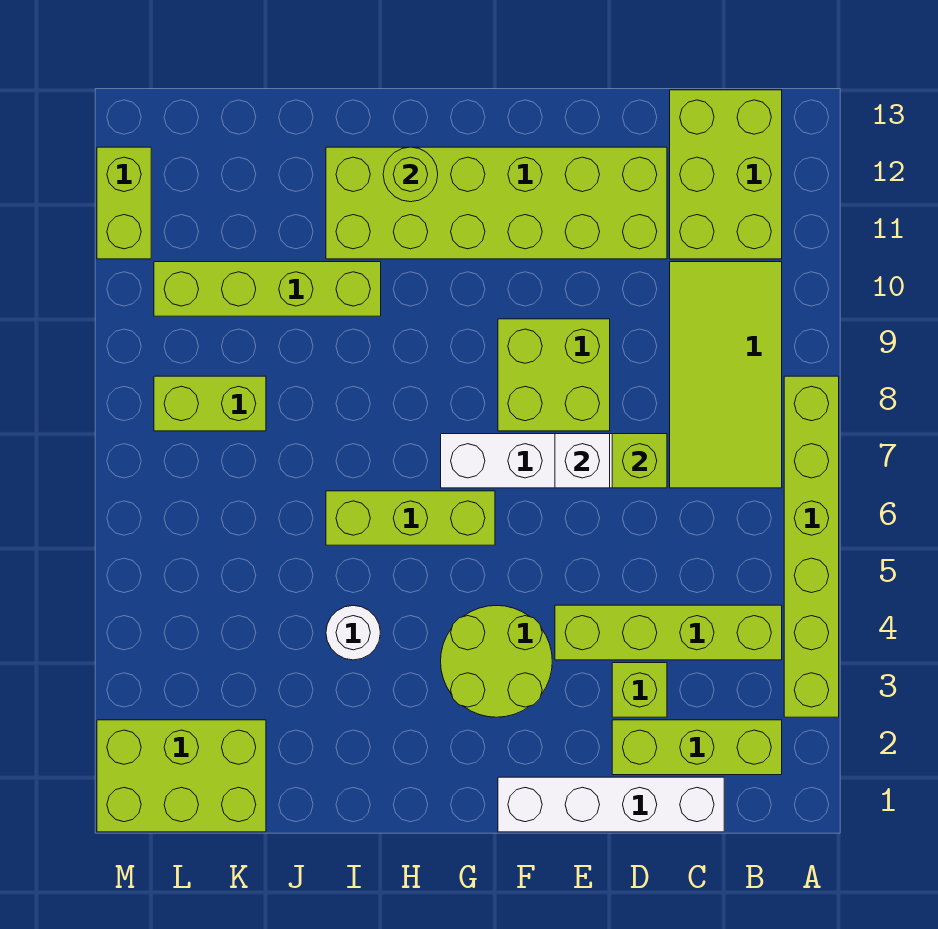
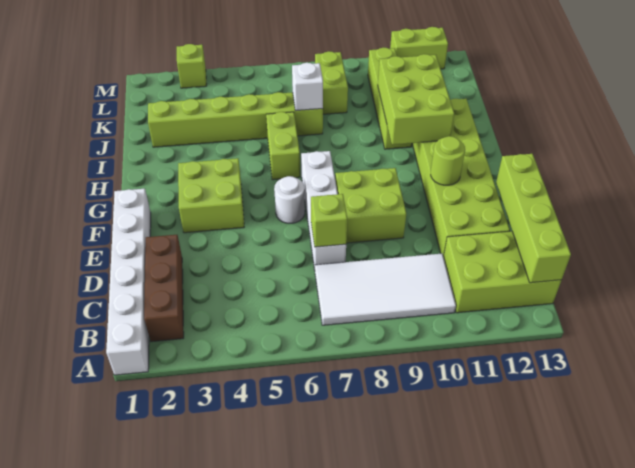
lime brick A3:A8 level 1 -> lime brick J2:J7 level 1
lime brick B2:D2 level 1 -> brown brick B2:D2 level 1
lime brick B4:E4 level 1 -> lime brick B13:E13 level 2
lime tile B7:C10 level 1 -> white tile B7:C10 level 1
white brick C1:F1 level 1 -> white brick A1:F1 level 1
lime brick D3 level 1 -> lime brick M3 level 1
white brick E7 level 2 -> white brick J7 level 2
lime round brick F3:G4 level 1 -> lime brick F3:G4 level 1
lime brick G6:I6 level 1 -> lime brick H6:I6 level 1
lime round brick H12 level 2 -> lime round brick F11 level 2
white round brick I4 level 1 -> white round brick F6 level 1
lime brick K1:M2 level 1 -> lime brick H10:J11 level 2

